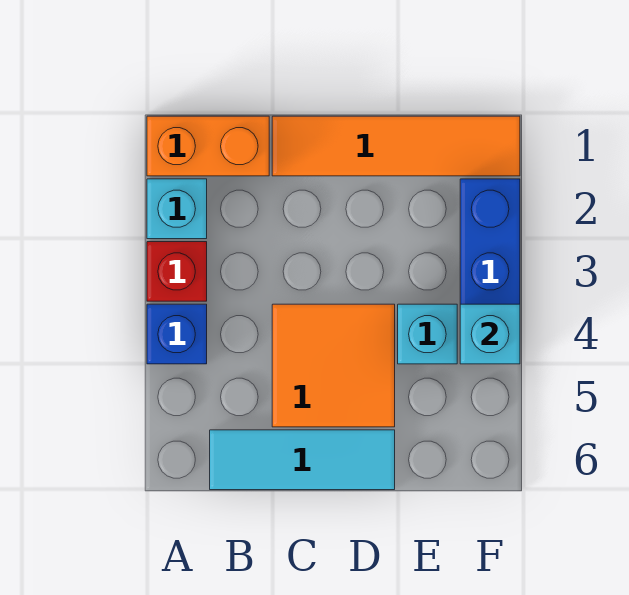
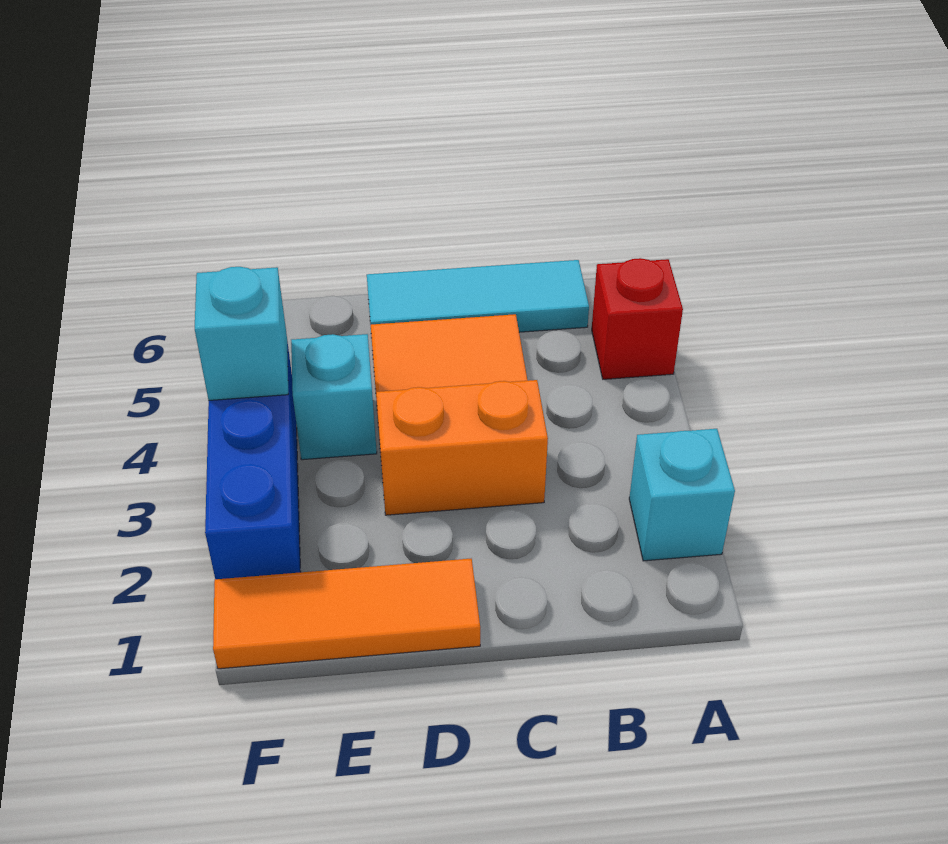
orange brick A1:B1 level 1 -> orange brick C3:D3 level 1
red brick A3 level 1 -> red brick A5 level 1
blue brick A4 level 1 -> none
orange tile C1:F1 level 1 -> orange tile D1:F1 level 1

